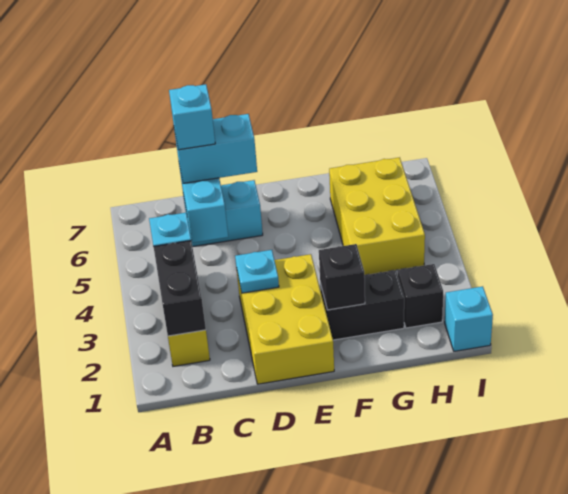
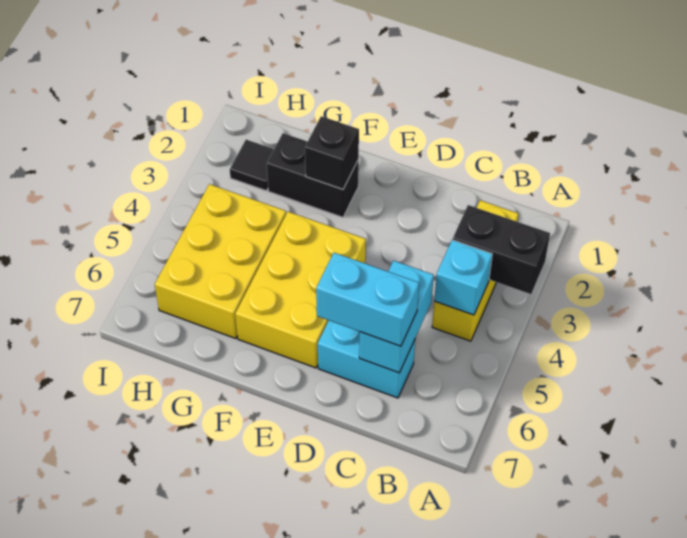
black brick B2:B3 level 2 -> black brick A3:B3 level 2
cyan brick C6 level 4 -> none
yellow brick D1:E3 level 1 -> yellow brick E4:F6 level 1
cyan plate D3 level 2 -> none
black brick H2 level 1 -> black tile H2 level 1
cyan brick I1 level 1 -> none

